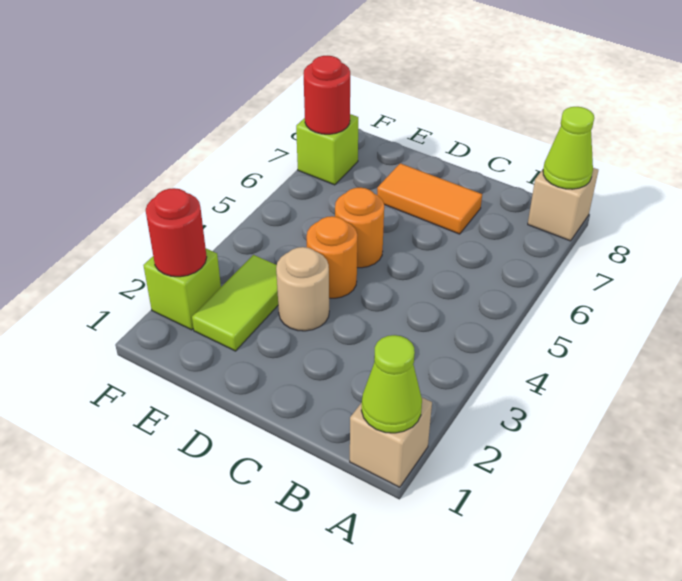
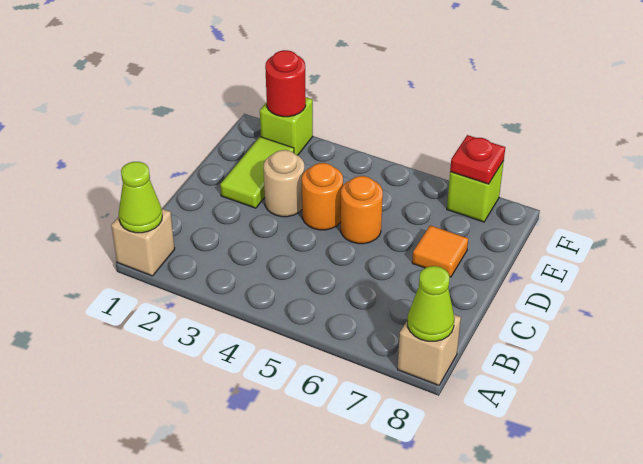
orange tile C7:D7 level 1 -> orange tile D7 level 1
lime tile E2:E3 level 1 -> lime tile D2:E2 level 1
red round brick F7 level 2 -> red plate F7 level 2

